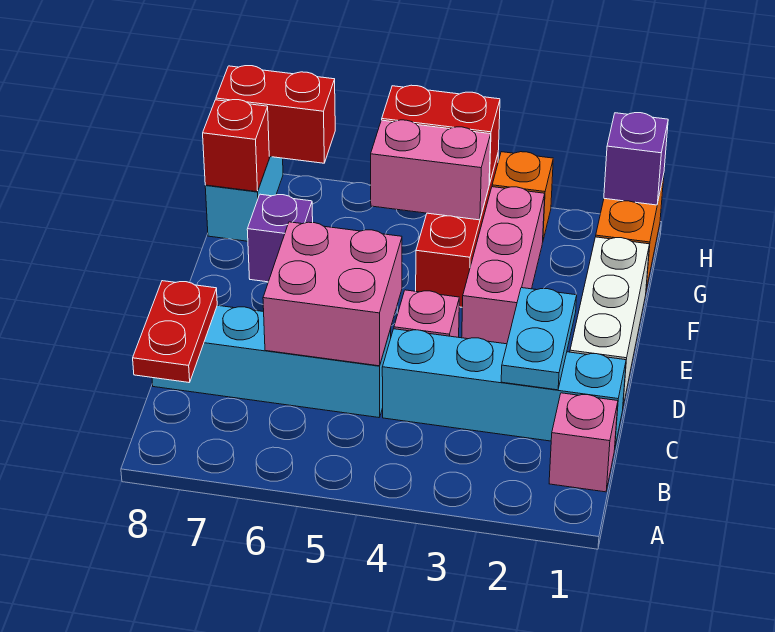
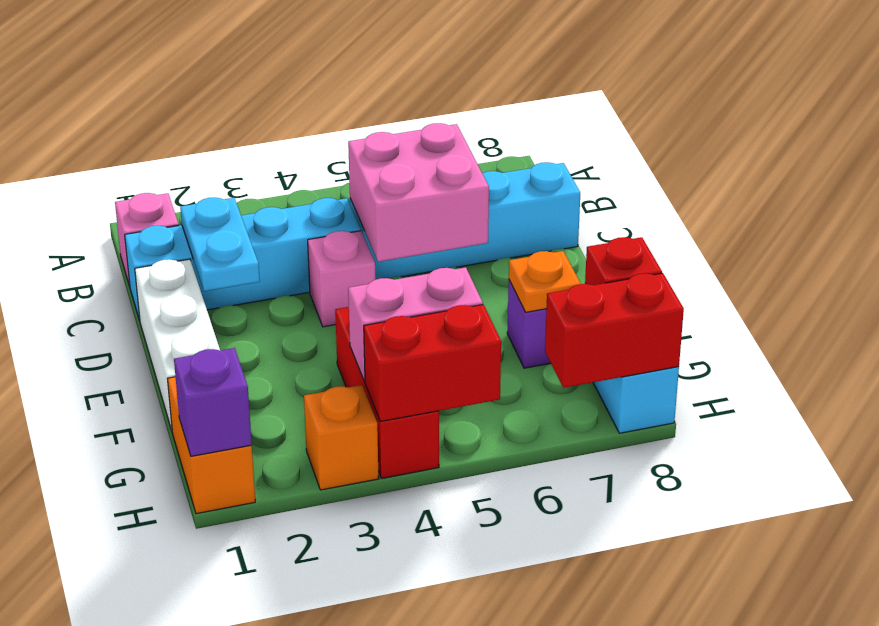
red plate B8:C8 level 2 -> none
pink brick E3:G3 level 1 -> none
none -> orange plate F7 level 2

